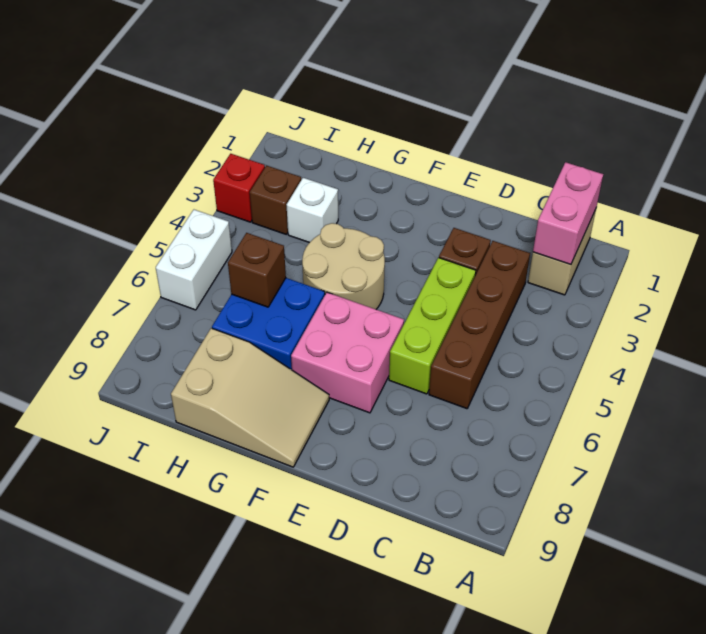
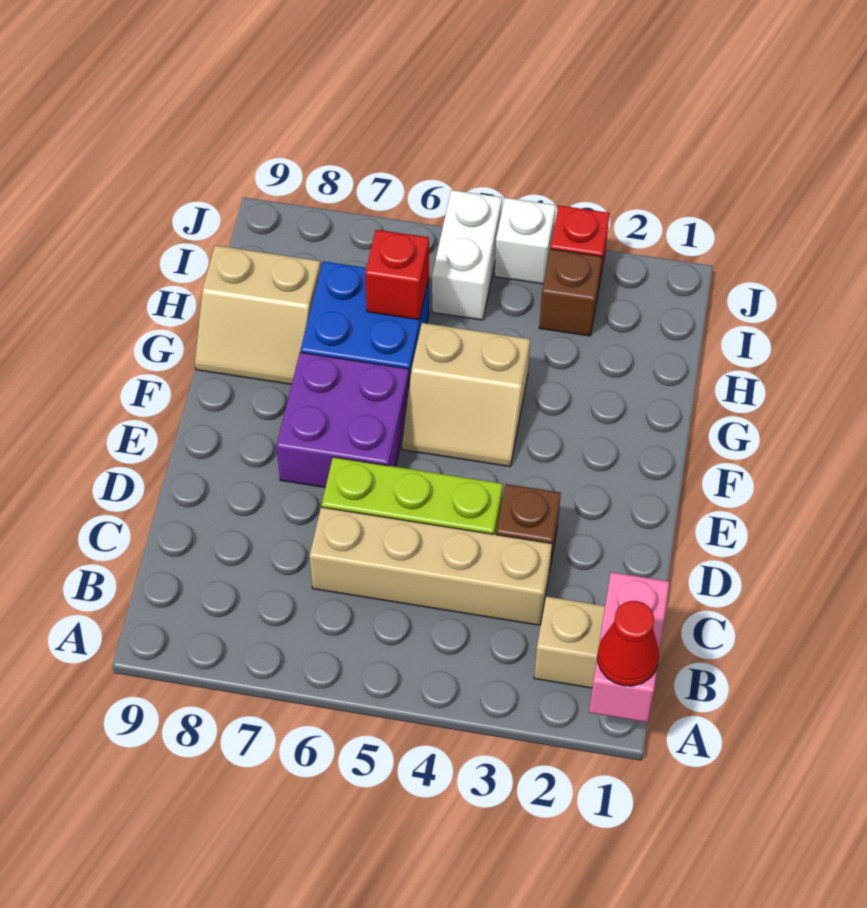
none -> red cone A1 level 3
pink brick B1:B2 level 2 -> pink brick A1:B1 level 2
brown brick C3:C6 level 1 -> tan brick C3:C6 level 1
pink brick E6:F7 level 1 -> purple brick E6:F7 level 1
tan round brick F4:G5 level 1 -> tan slope F4:G5 level 1 top G
tan slope F8:H9 level 1 top H -> tan slope G8:H9 level 1 top H
white brick H3 level 1 -> white brick J4 level 1
brown brick H6 level 2 -> red brick H6 level 2
white brick J5:J6 level 1 -> white brick I5:J5 level 1

